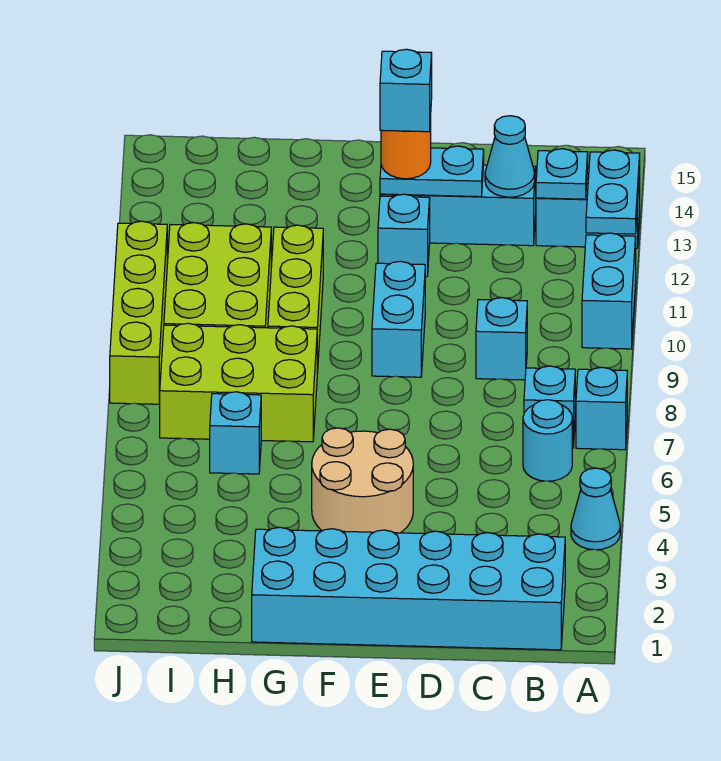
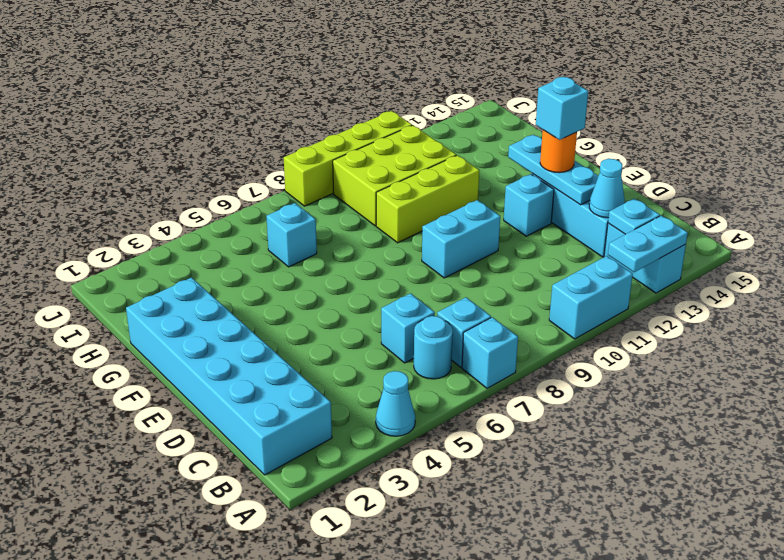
cyan brick C9 level 1 -> cyan brick C6 level 1
cyan plate D13:E13 level 2 -> cyan plate D13:F13 level 2
tan round brick E4:F5 level 1 -> none
lime brick G7:I8 level 1 -> none

